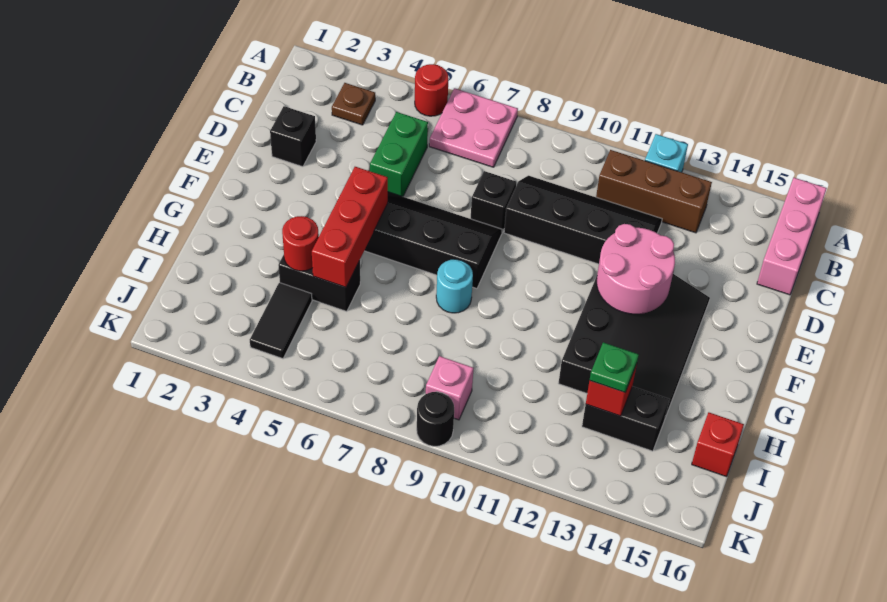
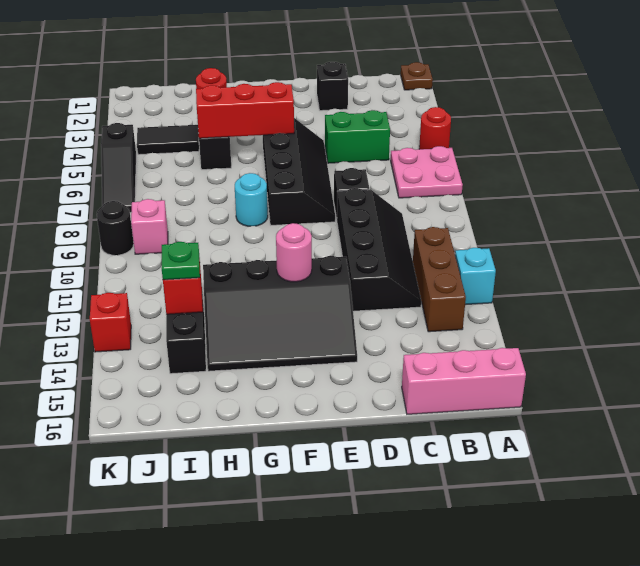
brown plate B3 level 1 -> brown plate A1 level 1
pink round brick E12:F13 level 2 -> pink round brick F12 level 2
red brick I16 level 1 -> red brick K13 level 1
none -> black slope K5:K7 level 1 top 5

